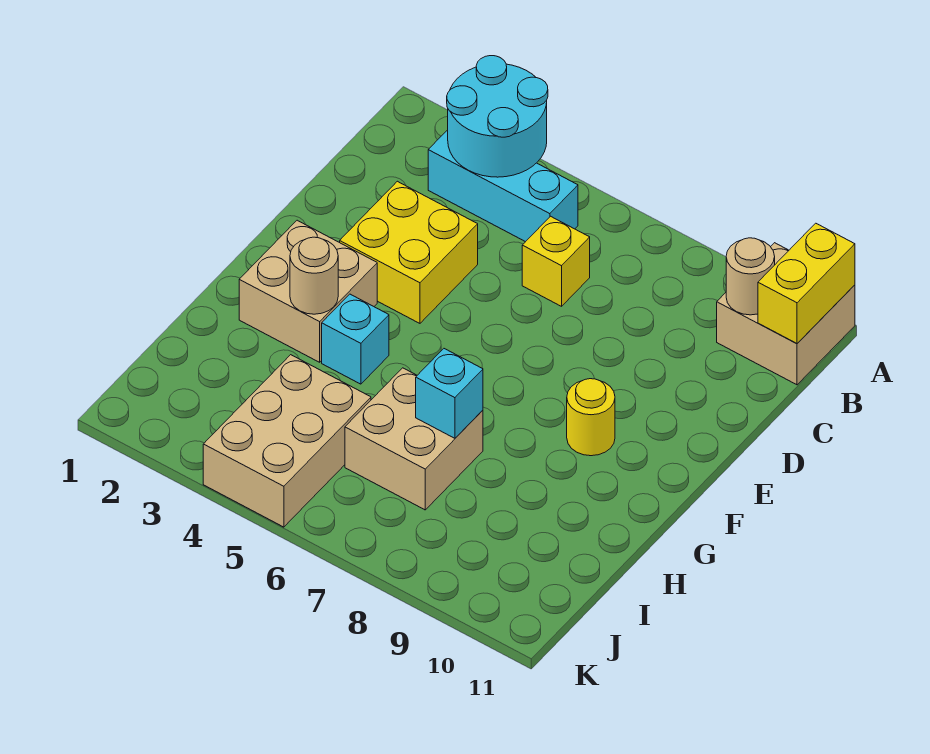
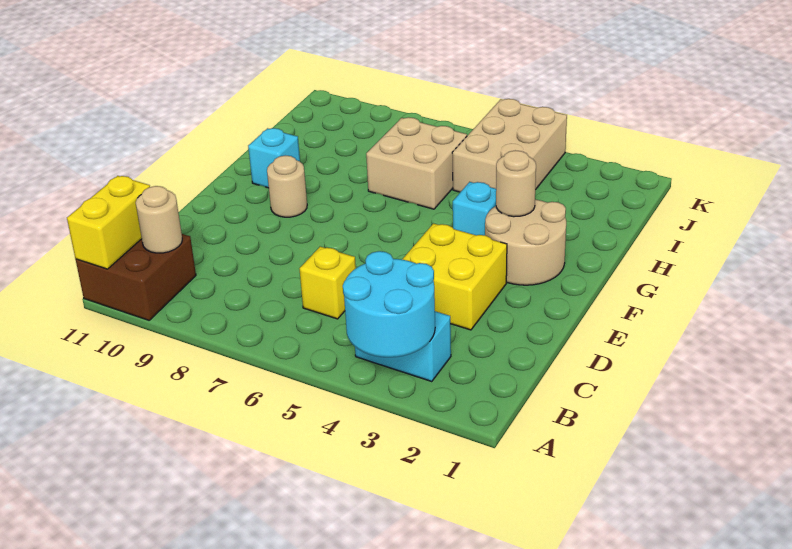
tan brick A10:B11 level 1 -> brown brick A10:B11 level 1
cyan brick B3:B5 level 1 -> cyan brick B3:B4 level 1
tan brick F2:G3 level 1 -> tan round brick F2:G3 level 1
yellow round brick F9 level 1 -> tan round brick F9 level 1
cyan brick H7 level 2 -> cyan brick G10 level 1

